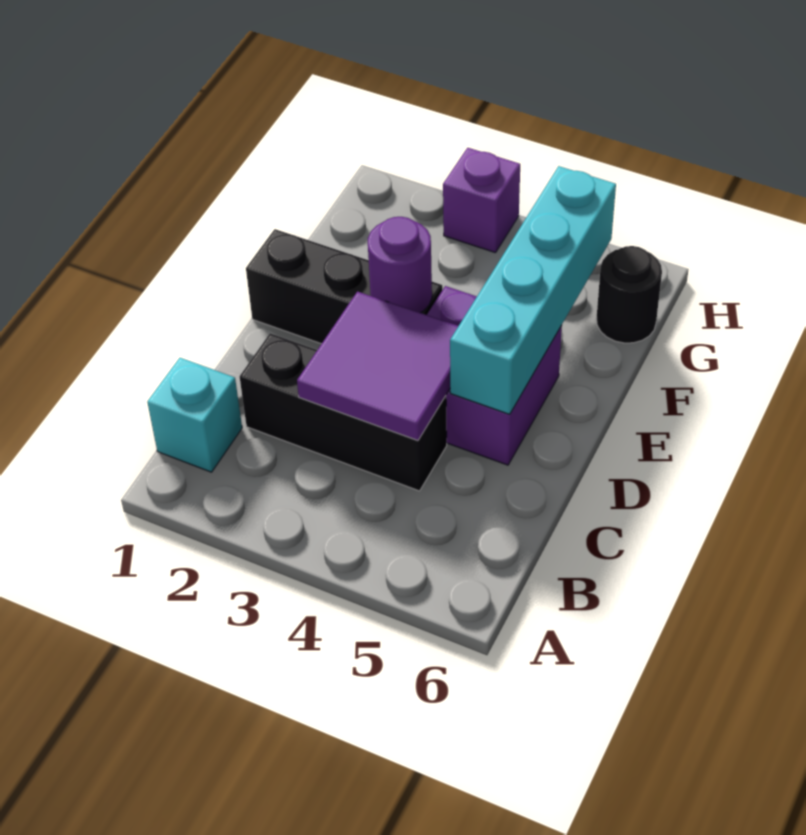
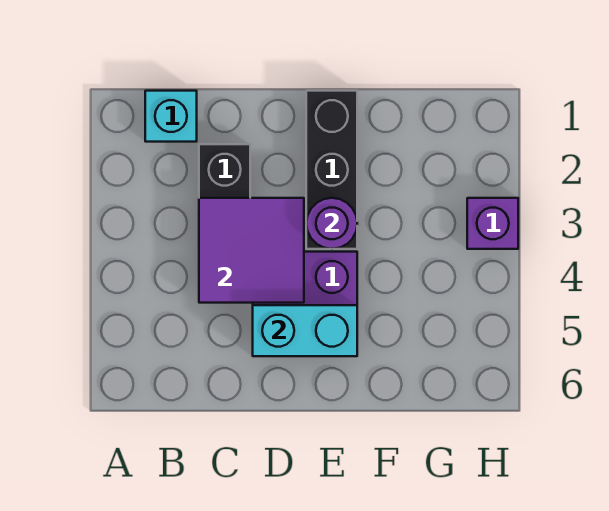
cyan brick D5:G5 level 2 -> cyan brick D5:E5 level 2
black round brick G6 level 1 -> none

